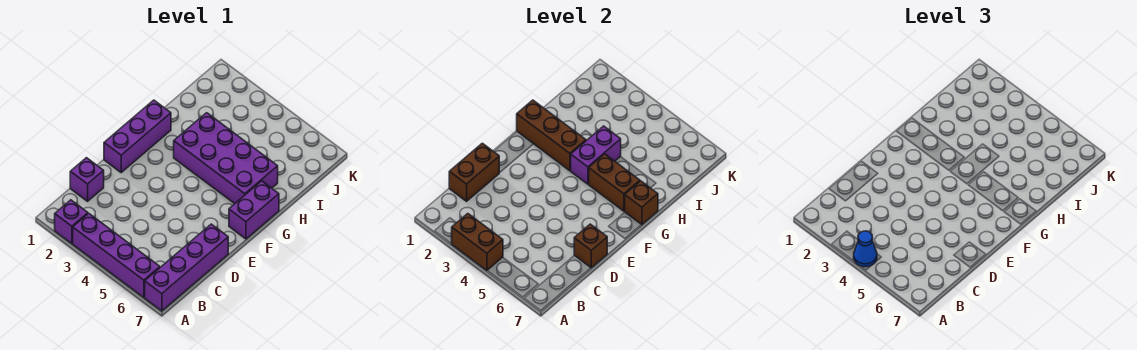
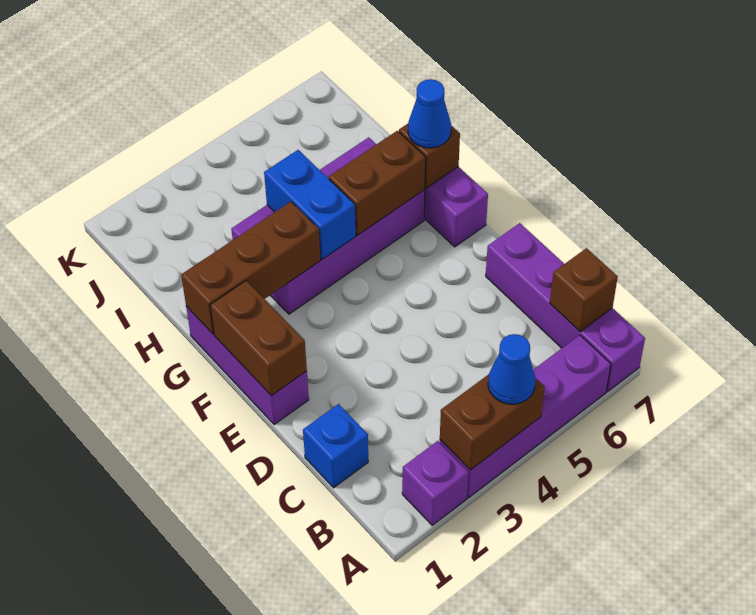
purple brick C1 level 1 -> blue brick C1 level 1
brown brick C1:D1 level 2 -> brown brick E1:F1 level 2
brown brick D7 level 2 -> brown brick B7 level 2
purple brick G4:H4 level 2 -> blue brick G4:H4 level 2
none -> blue cone G7 level 3

